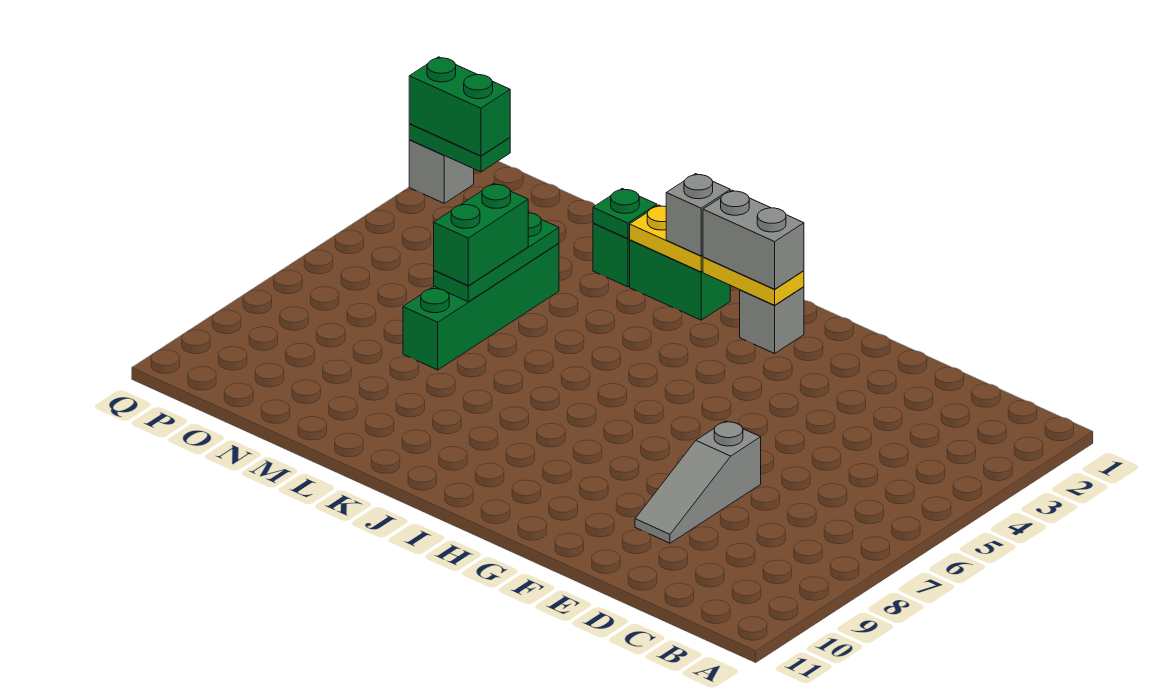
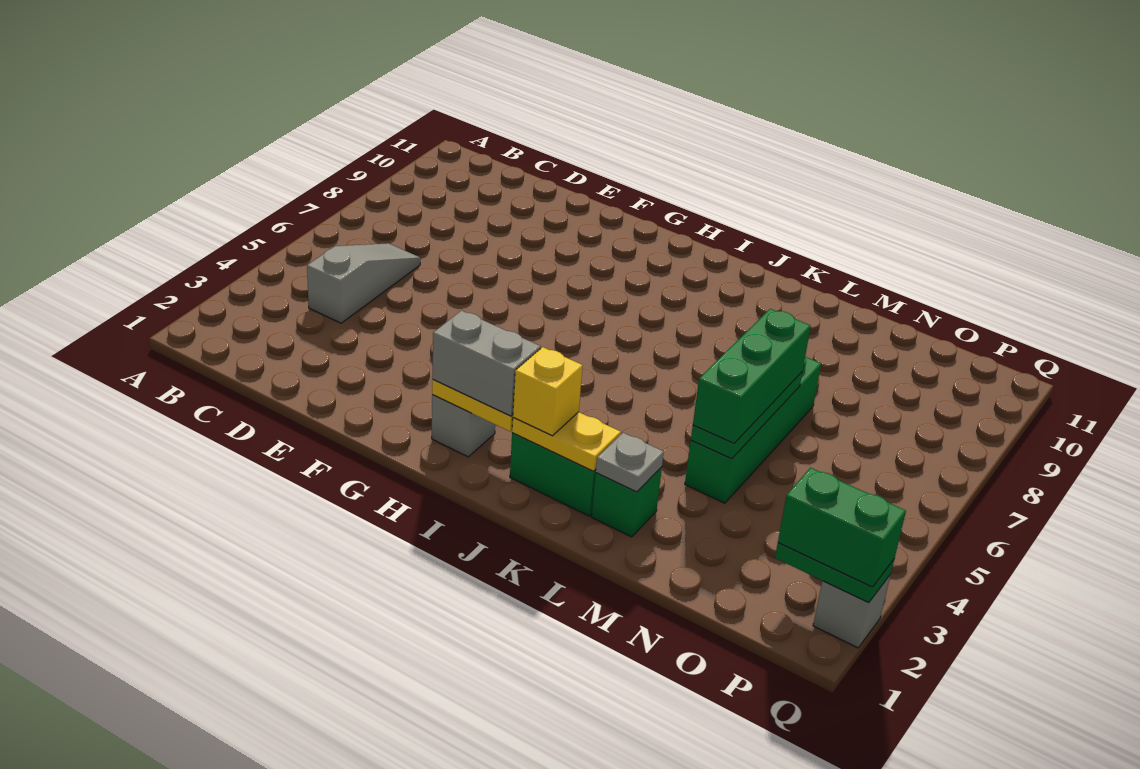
grey slope E7:E9 level 1 top 7 -> grey slope C4:C6 level 1 top 4
grey brick J2 level 3 -> yellow brick J2 level 3
green plate L2 level 2 -> grey plate L2 level 2
green brick M5:M6 level 3 -> green brick M4:M6 level 3

